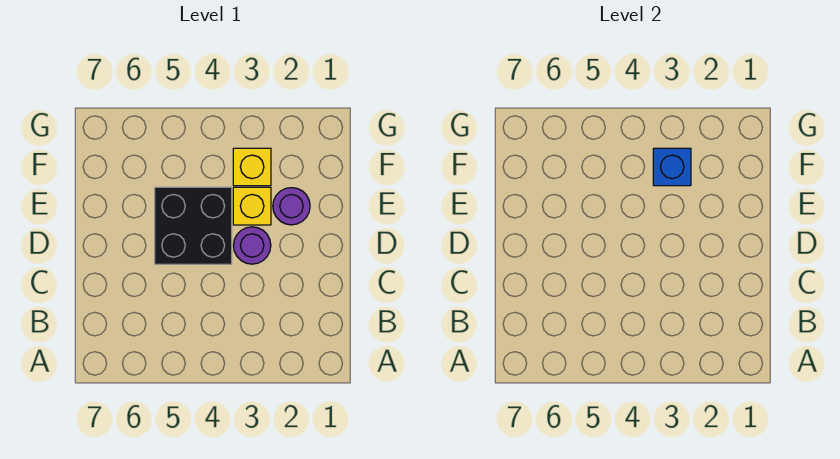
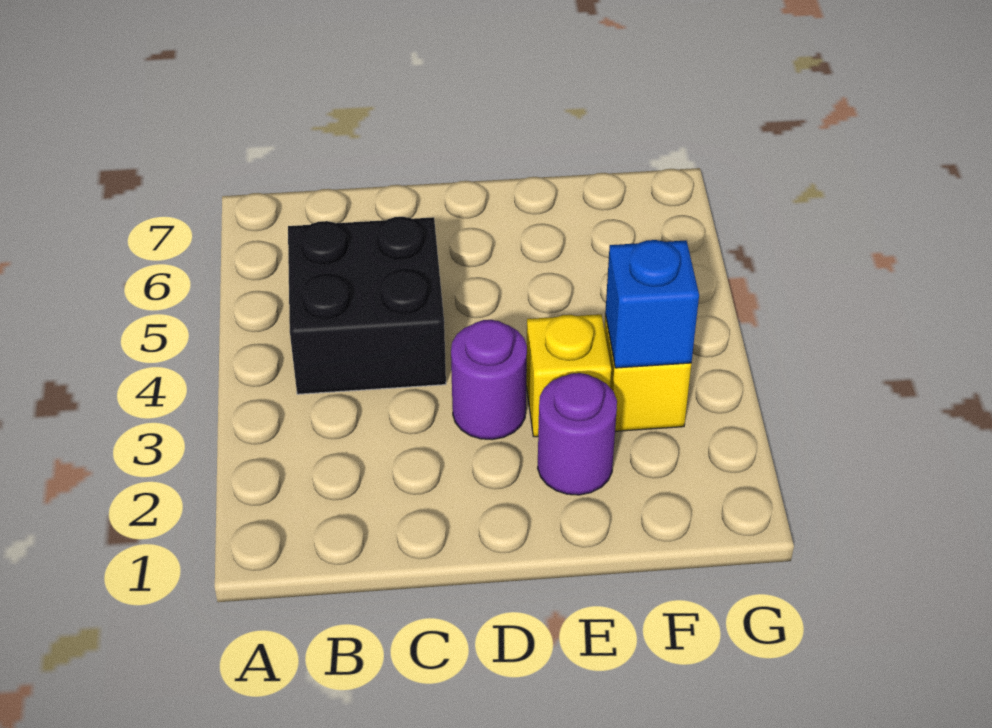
black brick D4:E5 level 1 -> black brick B4:C5 level 1

